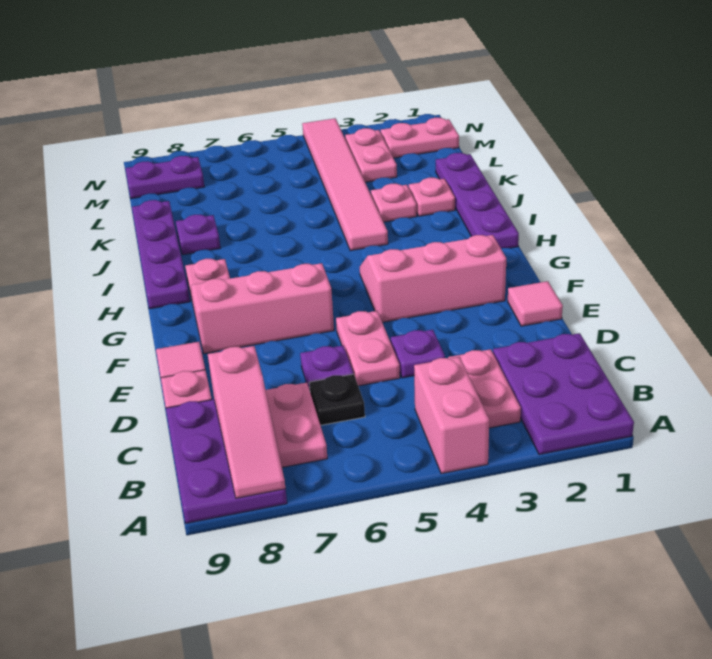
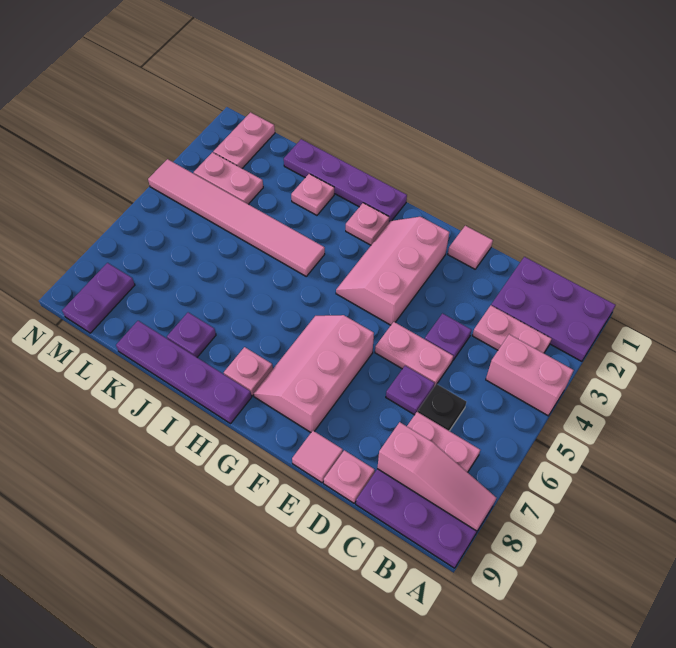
pink plate J3 level 1 -> pink plate H2 level 1

